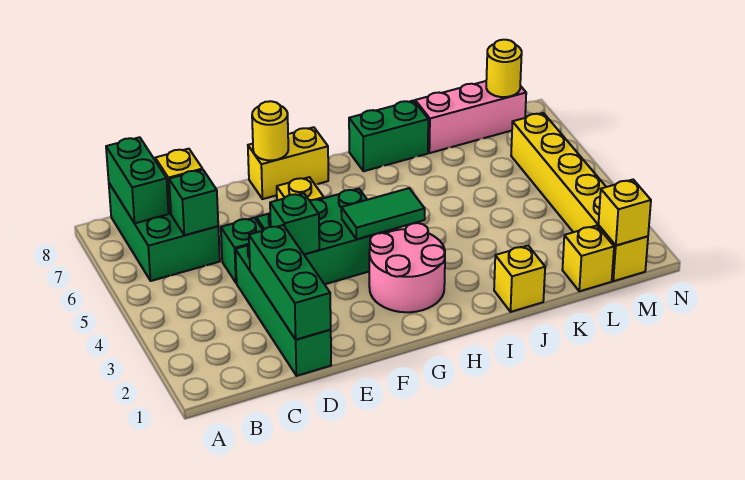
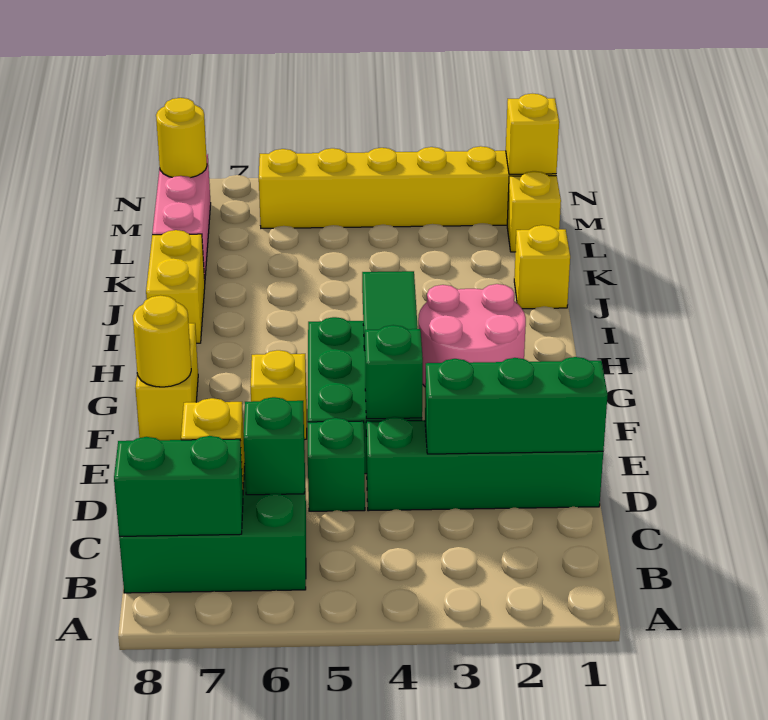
green brick I8:J8 level 1 -> yellow brick I8:J8 level 1

